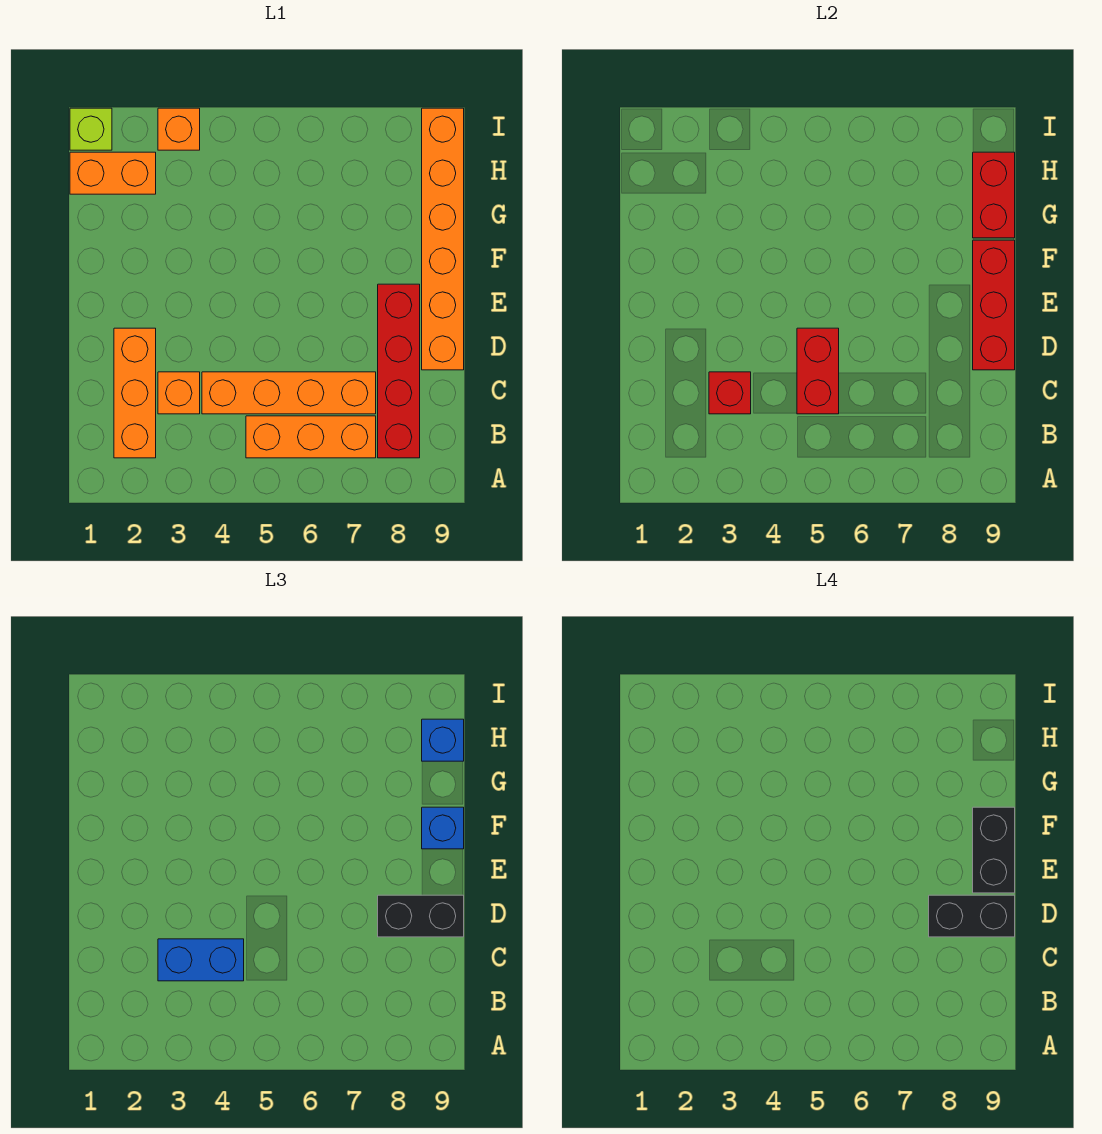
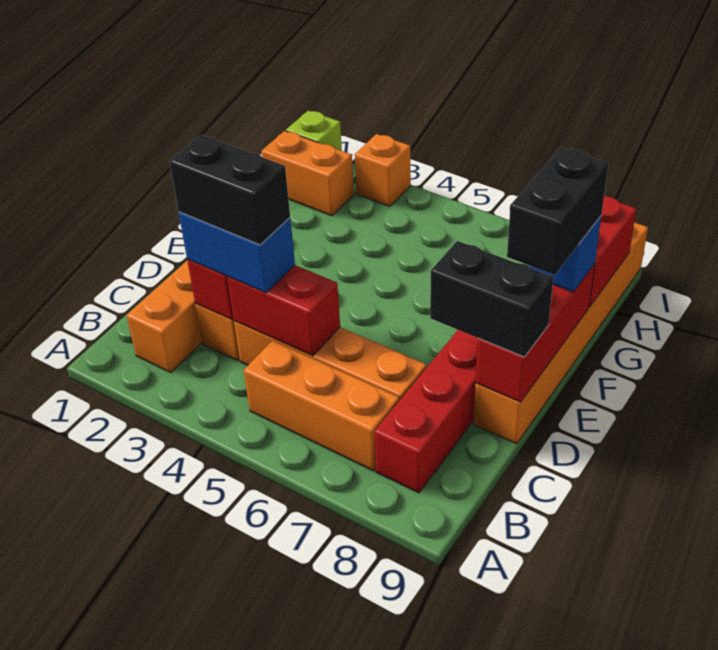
red brick C5:D5 level 2 -> red brick C4:C5 level 2
black brick D8:D9 level 4 -> black brick C3:C4 level 4
blue brick H9 level 3 -> none

